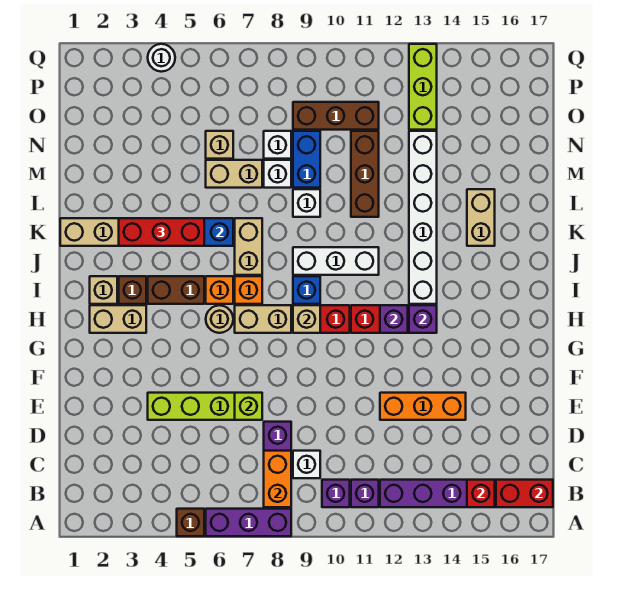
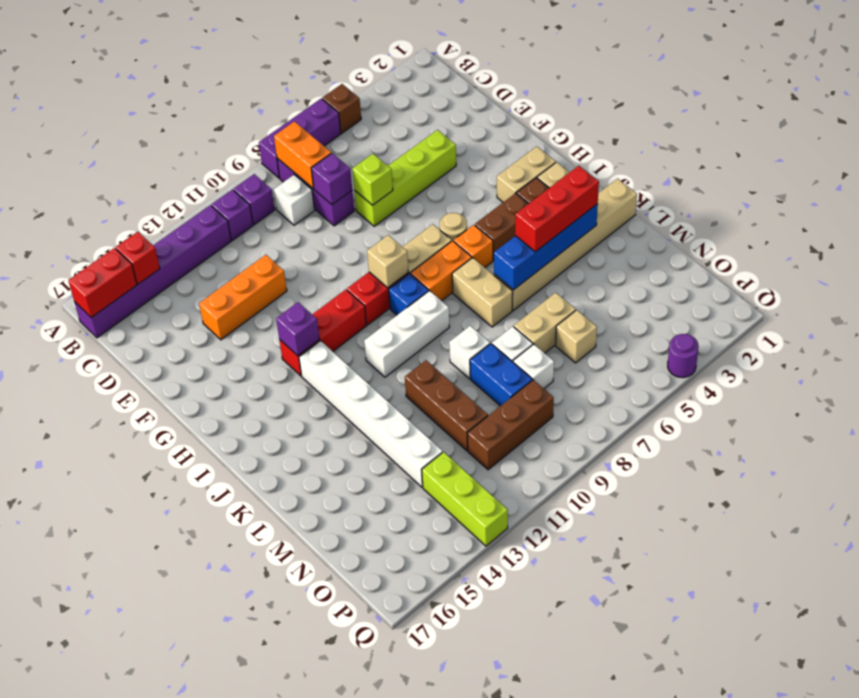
purple brick H12 level 2 -> purple brick D8 level 2
orange brick I7 level 1 -> orange brick I7:I8 level 1
tan brick K15:L15 level 1 -> none
white round brick Q4 level 1 -> purple round brick Q4 level 1

